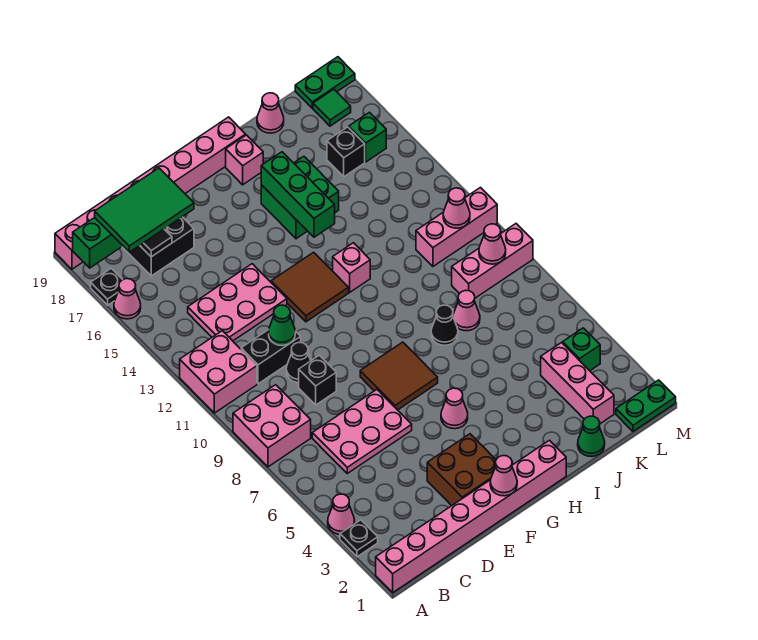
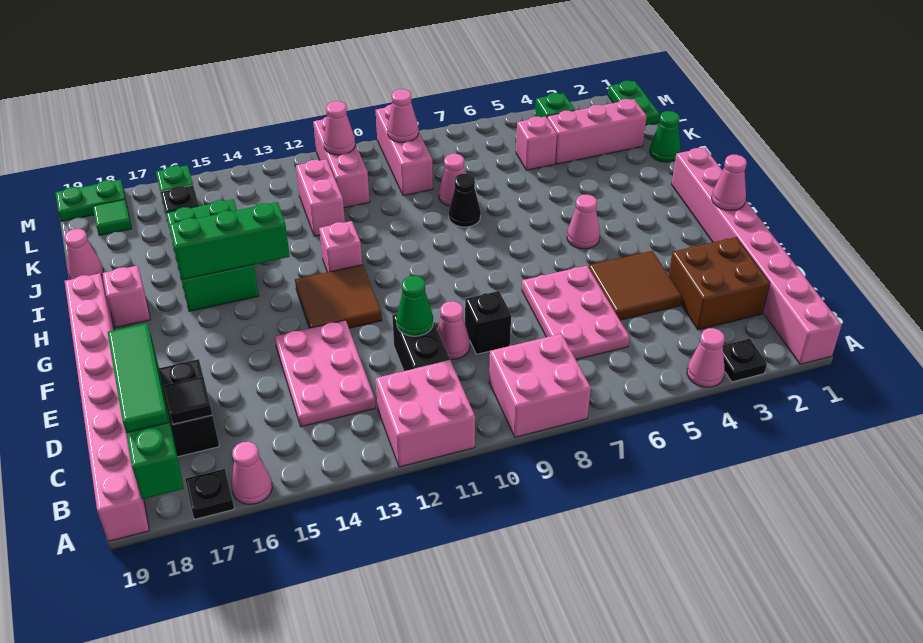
green tile B17:D18 level 3 -> green tile B18:D18 level 3
black cone D10 level 1 -> pink cone D10 level 1
brown brick E2:F3 level 1 -> brown brick C2:D3 level 1
brown tile F7:G8 level 1 -> brown tile D4:E5 level 1
green brick H15:I16 level 1 -> green brick H15:J16 level 1
none -> pink brick J12:K12 level 1
none -> pink brick K5 level 1
green plate L19:M19 level 1 -> green plate M18:M19 level 1

